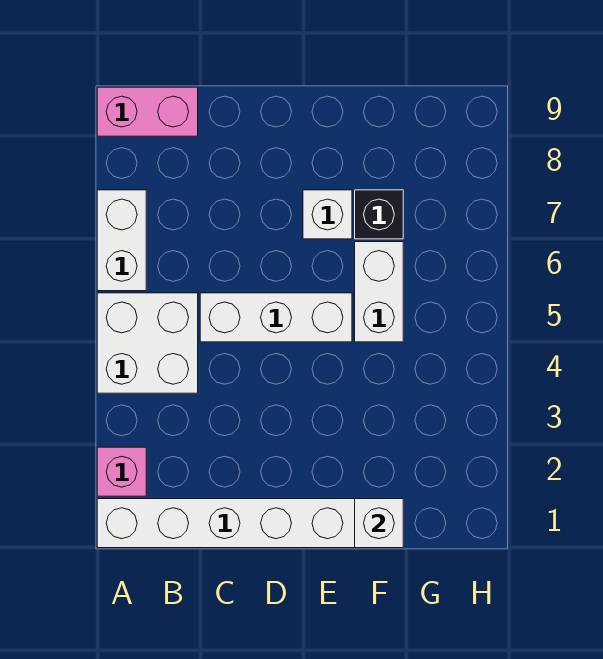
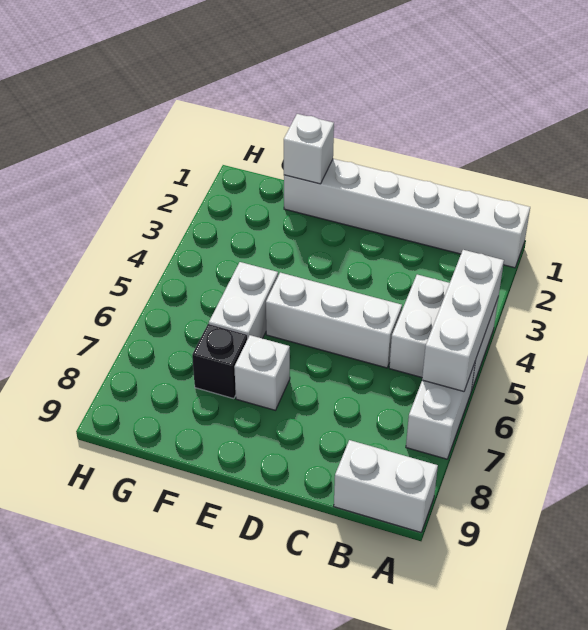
pink brick A2 level 1 -> none
none -> white brick A4:A6 level 2
pink brick A9:B9 level 1 -> white brick A9:B9 level 1

